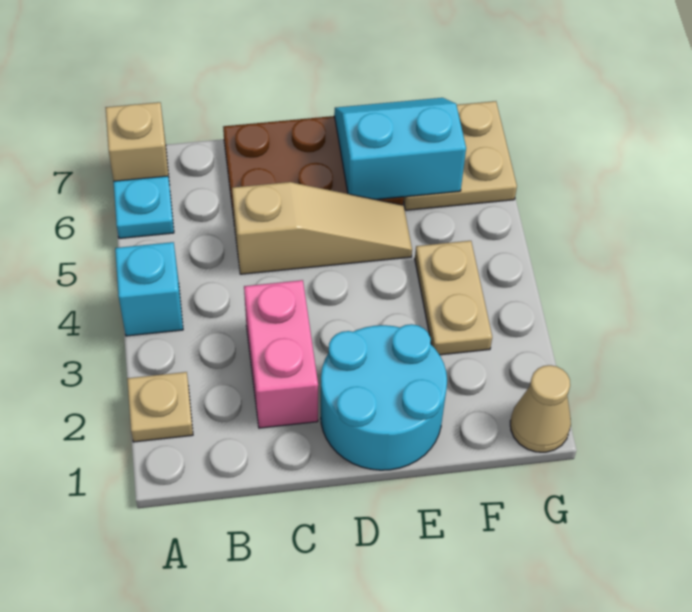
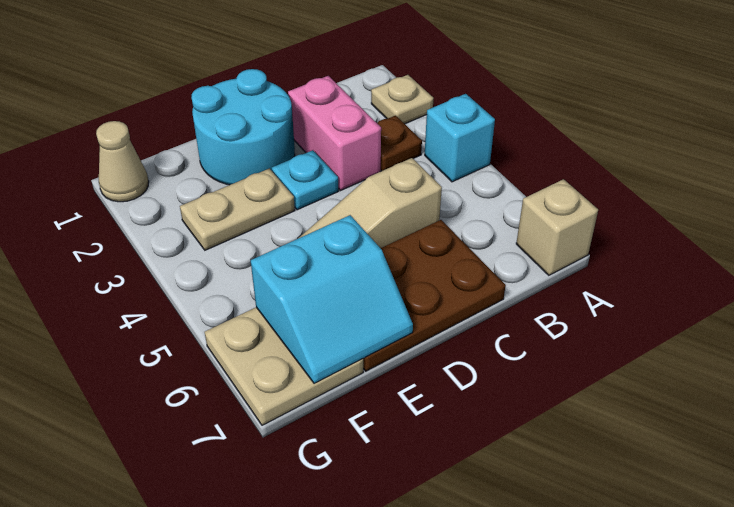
cyan plate A6 level 1 -> cyan plate D3 level 1
none -> brown plate B3 level 1
tan plate F3:F4 level 1 -> tan plate E3:F3 level 1

